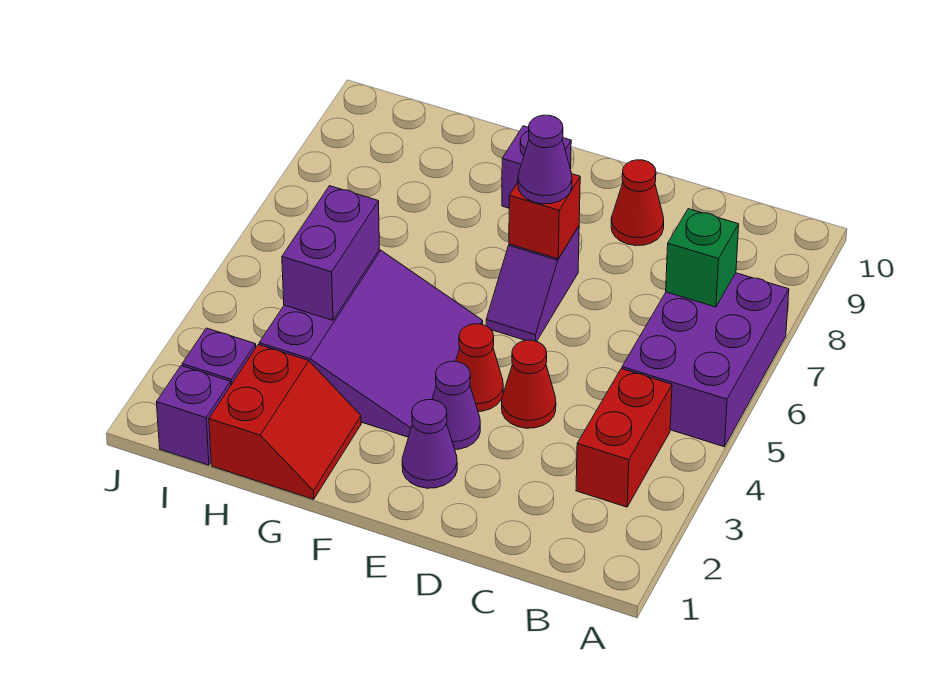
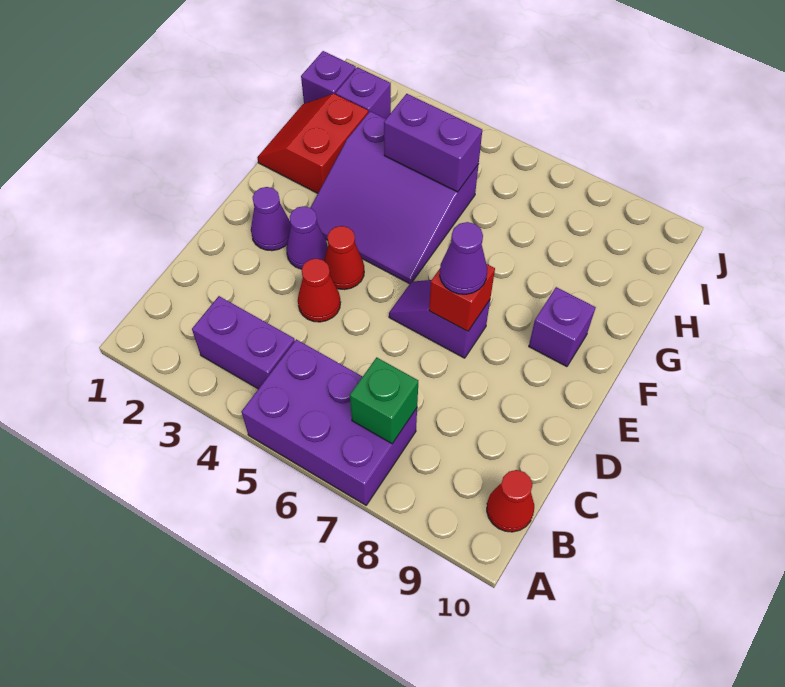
red brick B3:B4 level 1 -> purple brick B3:B4 level 1
red cone D9 level 1 -> red cone B10 level 1
red slope G1:H2 level 1 top H -> red slope G1:H2 level 1 top 2

